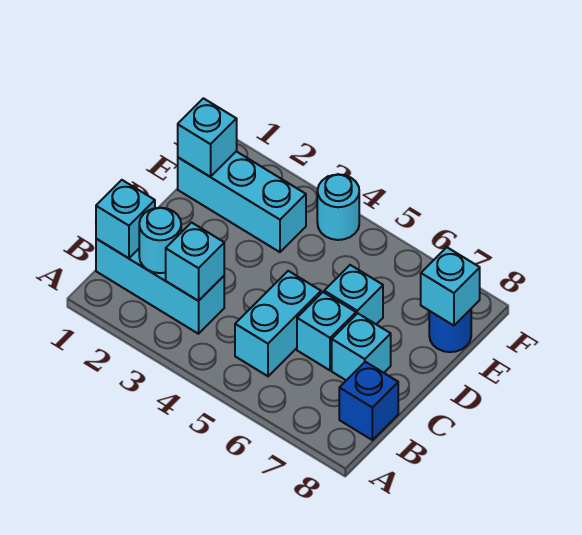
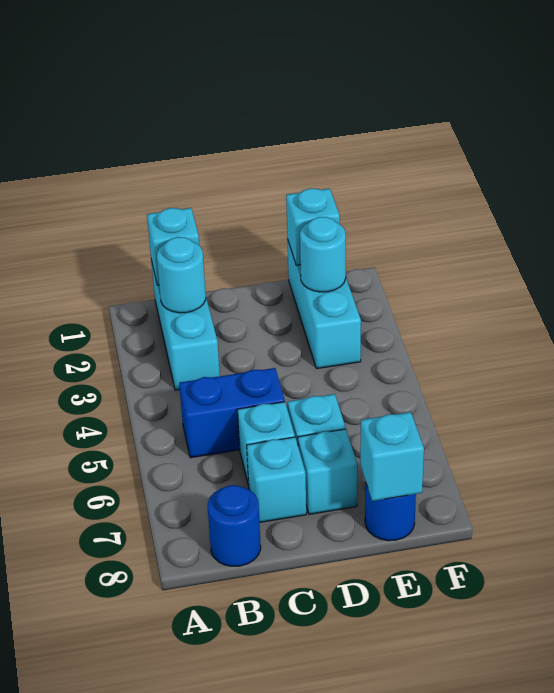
cyan brick B3 level 2 -> cyan brick D7 level 1
cyan brick B5:C5 level 1 -> blue brick B5:C5 level 1
blue brick B8 level 1 -> blue round brick B8 level 1
cyan round brick F4 level 1 -> cyan round brick E2 level 2

